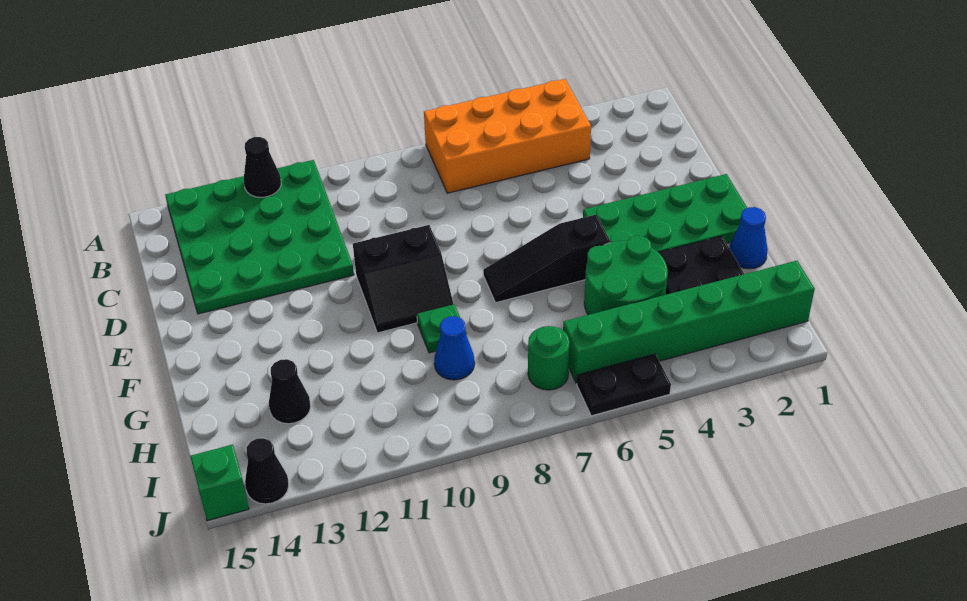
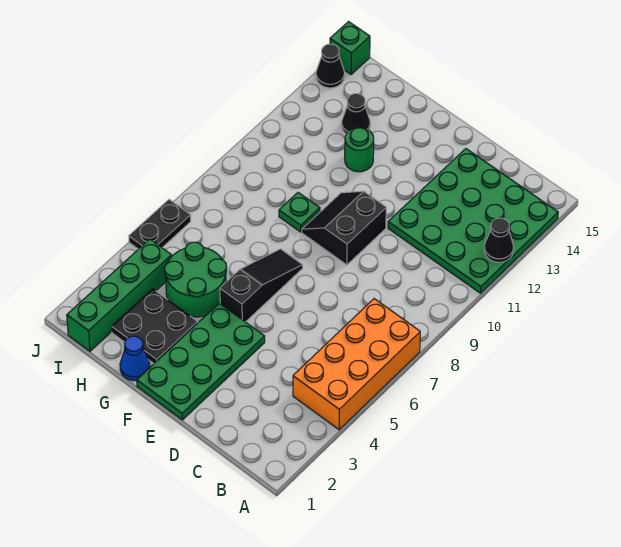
blue cone H9 level 1 -> none
green brick I1:I6 level 1 -> green brick I1:I4 level 1
green round brick I7 level 1 -> green round brick G12 level 1

